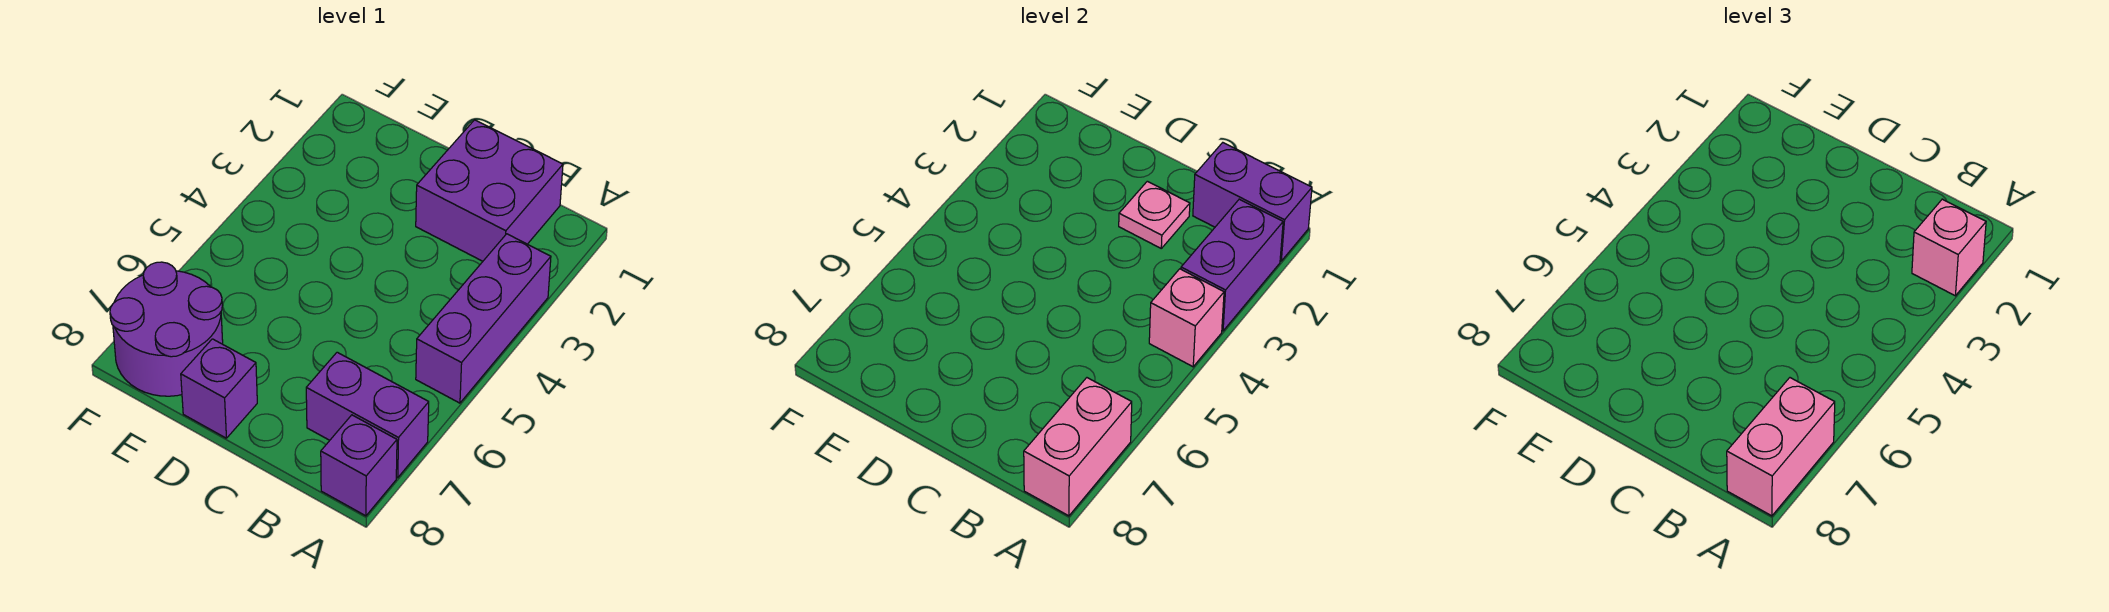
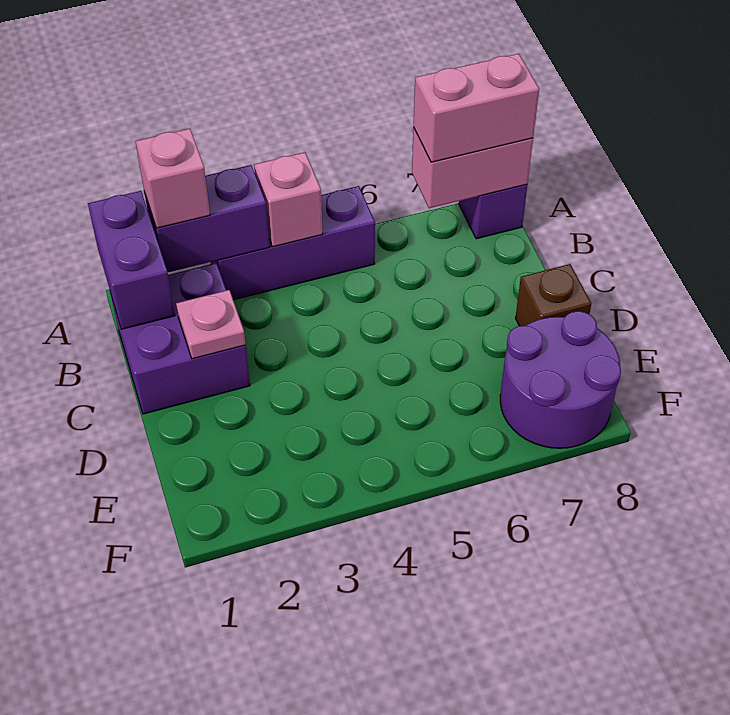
purple brick A7:B7 level 1 -> none
purple brick D8 level 1 -> brown brick D8 level 1

